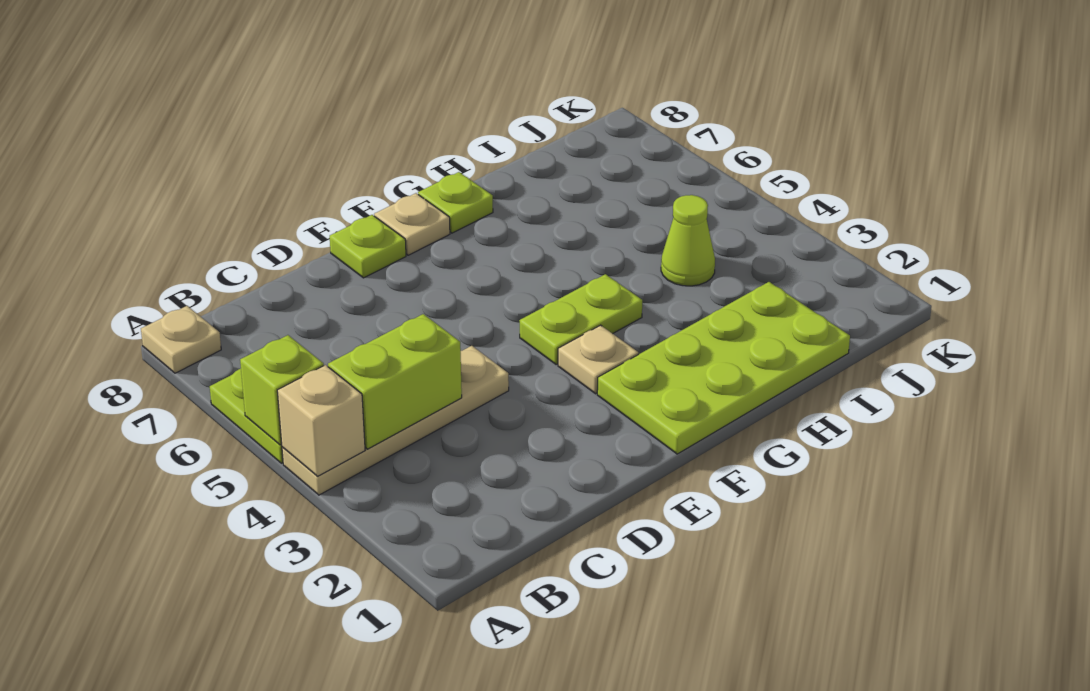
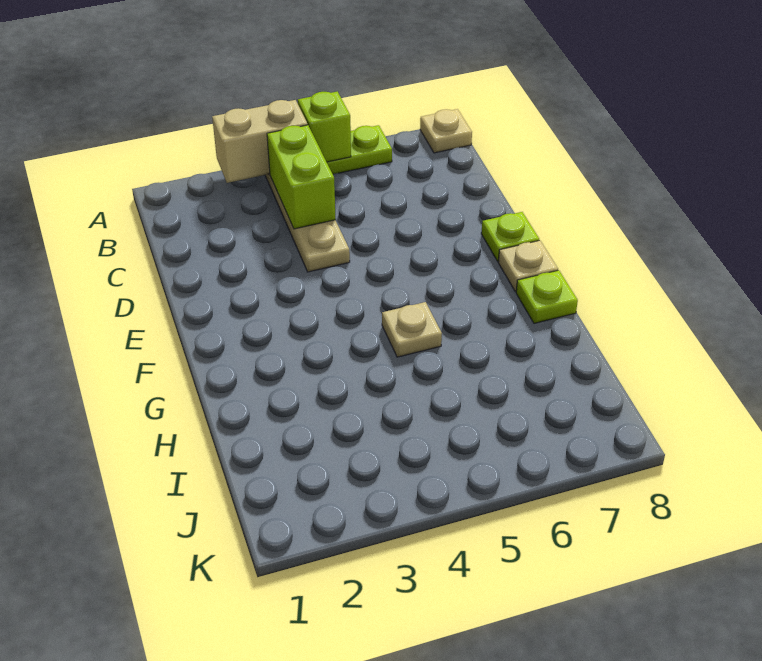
tan brick A4 level 2 -> tan brick A3:A4 level 2
lime plate F1:I2 level 1 -> none
tan plate F3 level 1 -> tan plate G5 level 1
lime plate F4:G4 level 1 -> none
lime cone I4 level 1 -> none

